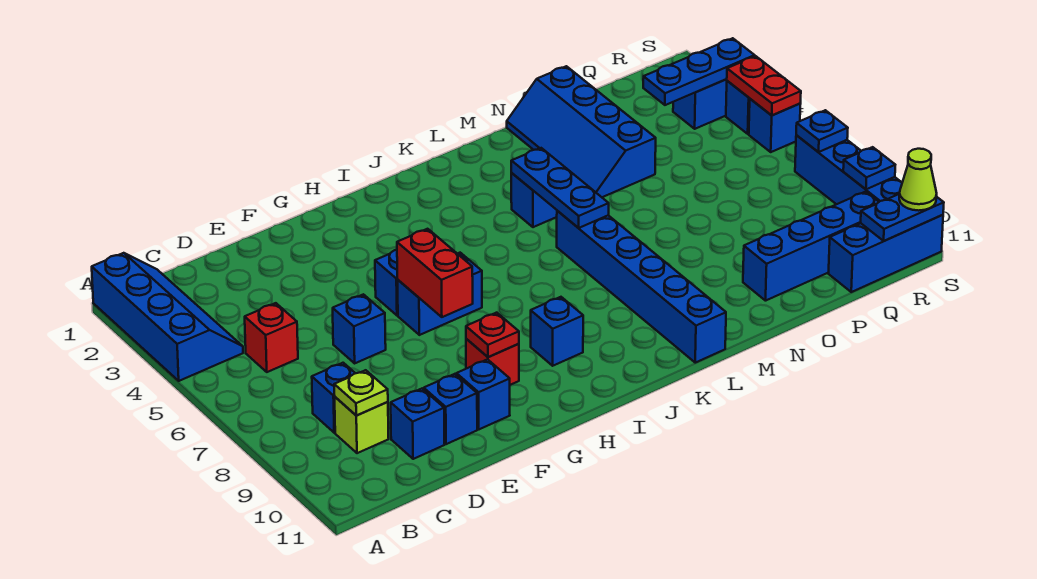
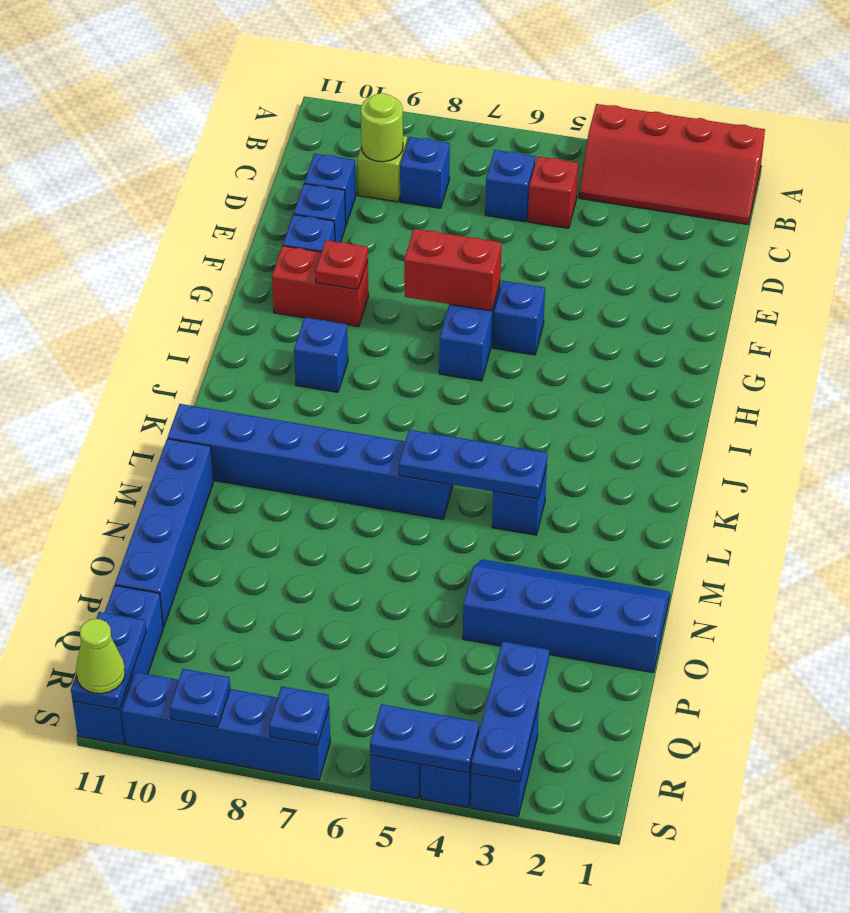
blue slope A1:B4 level 1 top A -> red slope A1:B4 level 1 top A
lime plate C9 level 2 -> lime round brick C9 level 2
blue brick E6 level 1 -> blue brick C6 level 1
red brick G9 level 1 -> red brick G9:G10 level 1
blue brick O10:R10 level 1 -> blue brick M11:P11 level 1
red plate S4:S5 level 2 -> blue plate S4:S5 level 2

